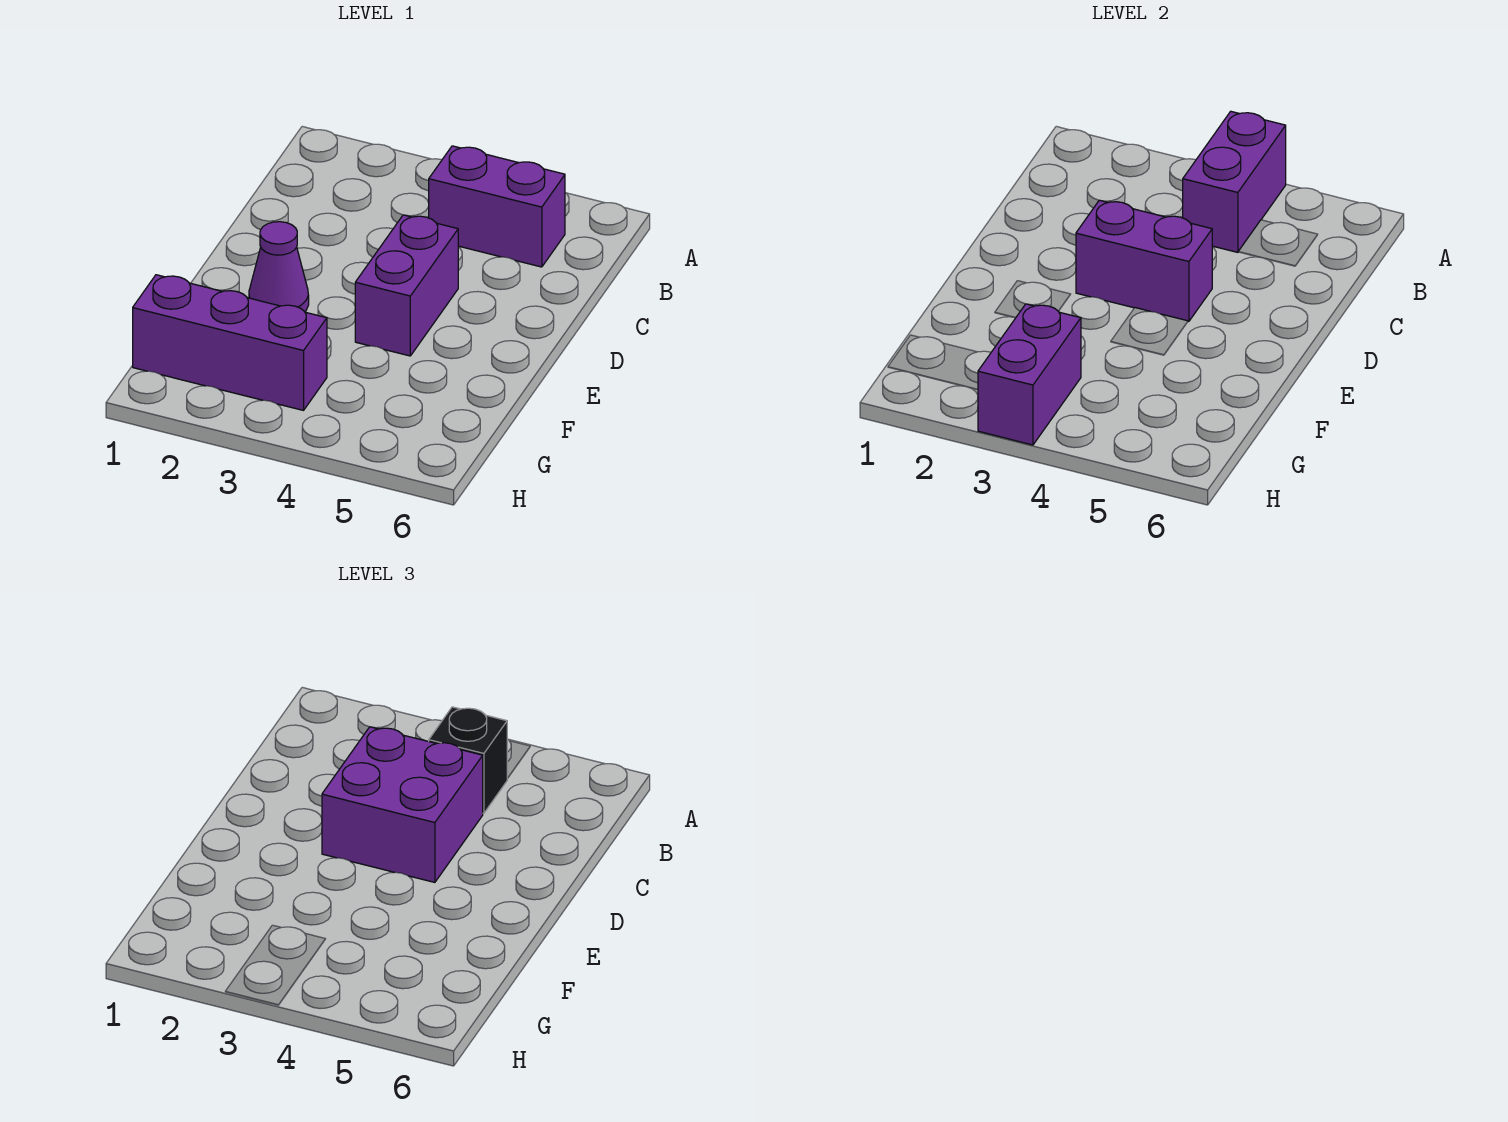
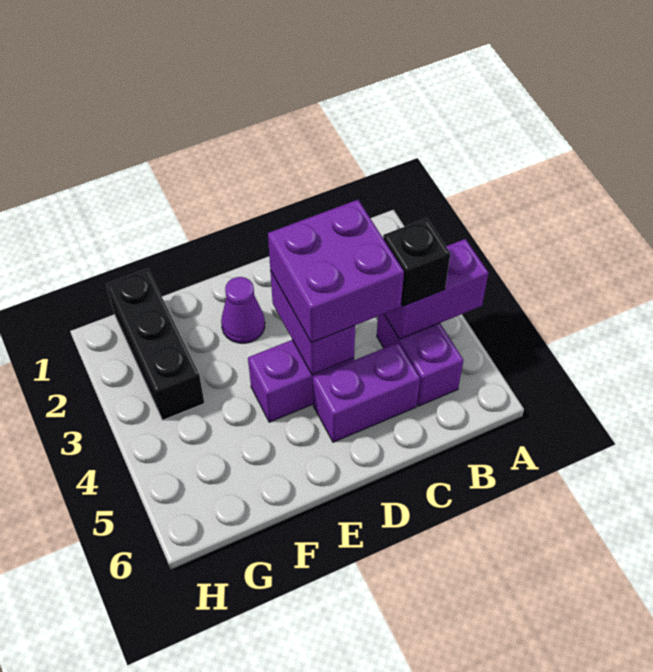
purple brick G1:G3 level 1 -> black brick G1:G3 level 1
purple brick G3:H3 level 2 -> purple brick C5:D5 level 1

